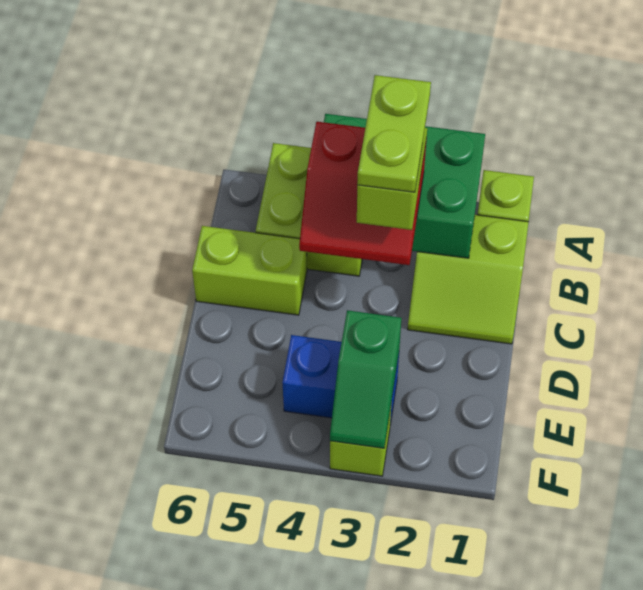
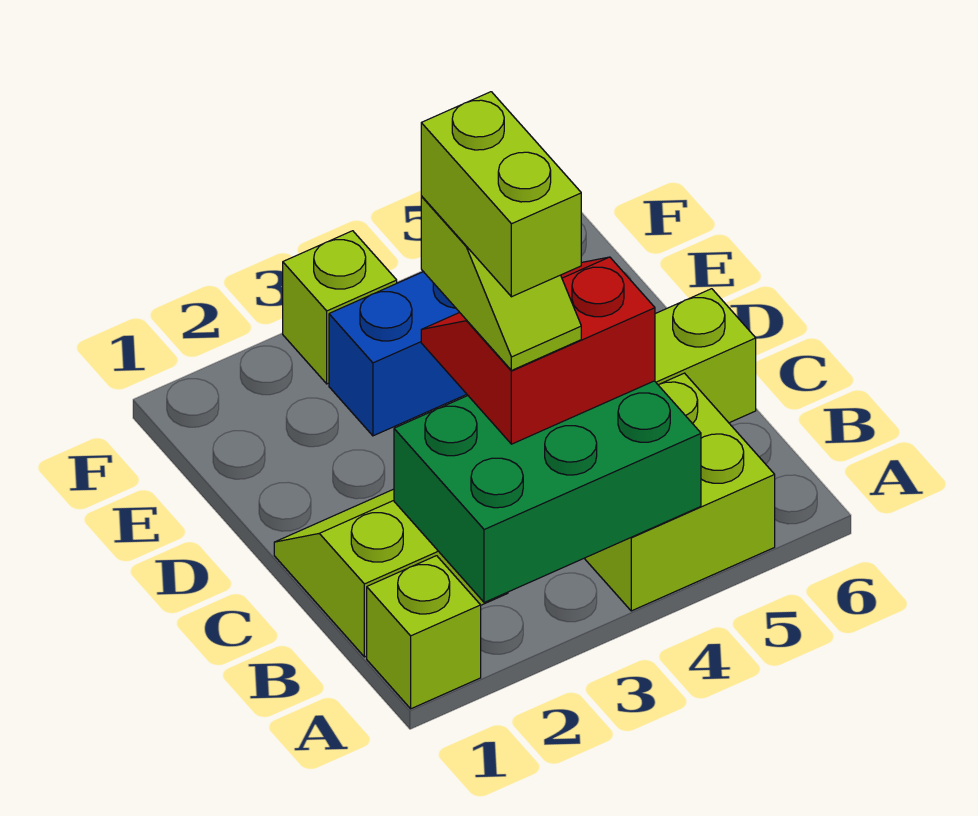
lime plate B3:C3 level 5 -> lime brick B3:C3 level 5
green slope E3:F3 level 2 top E -> none

